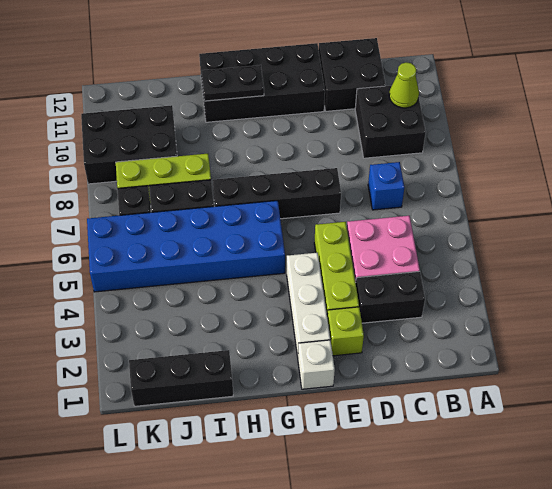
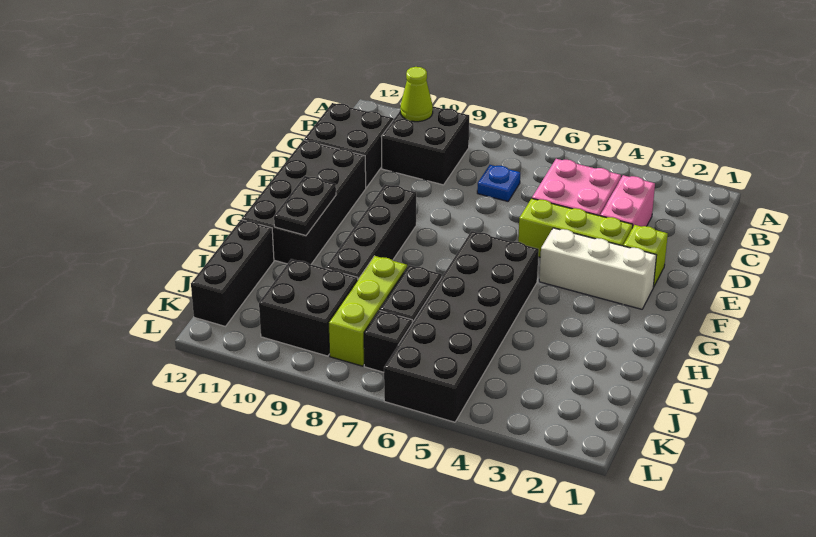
black brick C3:D3 level 1 -> pink brick C3:D3 level 1
blue brick C7 level 1 -> blue plate C7 level 1
black brick E7:H7 level 1 -> black brick F9:I9 level 1
white brick F1 level 1 -> none
blue brick G5:L6 level 1 -> black brick G5:L6 level 1
black brick I1:K1 level 1 -> black brick I12:K12 level 1
black brick J9:L10 level 1 -> black brick J9:K10 level 1

